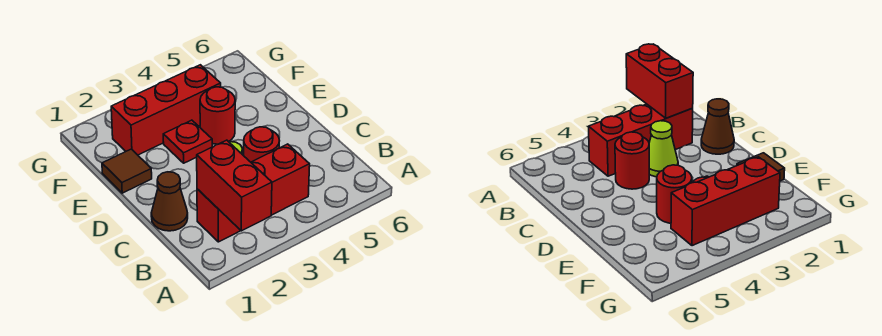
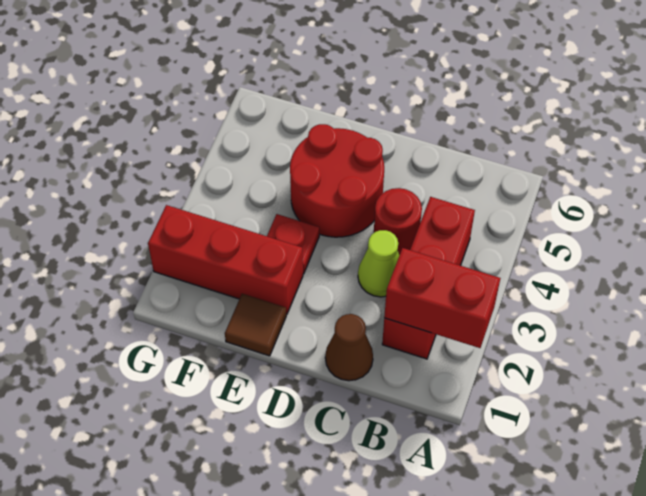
red round brick E4 level 1 -> red round brick D4:E5 level 1
red brick F2:F4 level 1 -> red brick E2:G2 level 1

